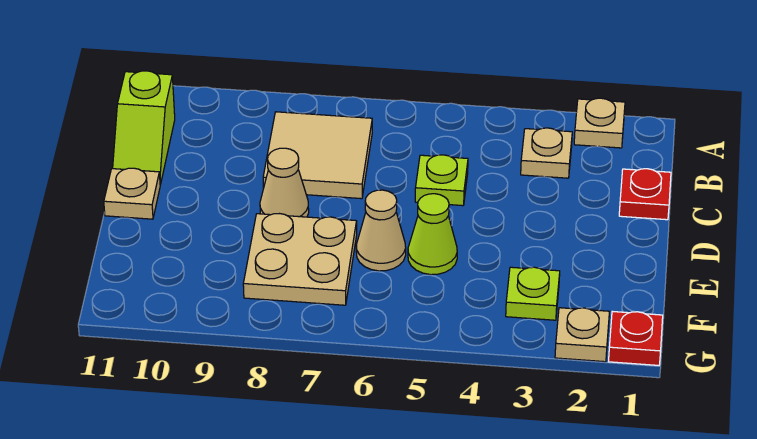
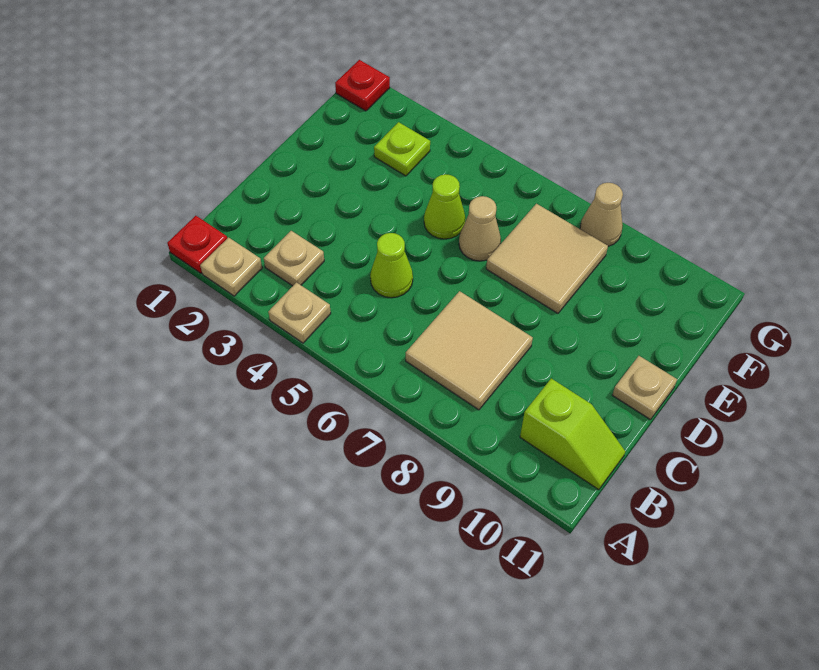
lime slope B11:C11 level 1 top B -> lime slope B10:B11 level 1 top 10
red plate C1 level 1 -> red plate A1 level 1
lime plate C5 level 1 -> lime cone C5 level 1
tan cone D8 level 1 -> tan cone G8 level 1
tan plate E7:F8 level 1 -> tan tile E7:F8 level 1
tan plate G2 level 1 -> tan plate A4 level 1

